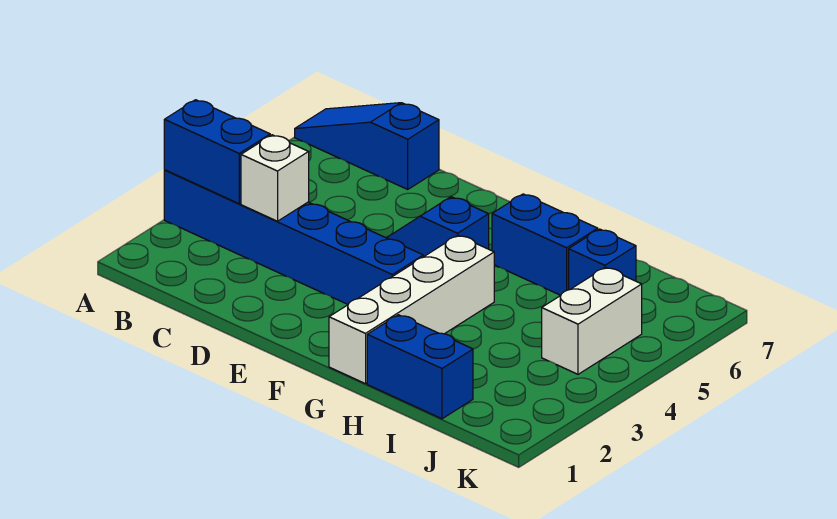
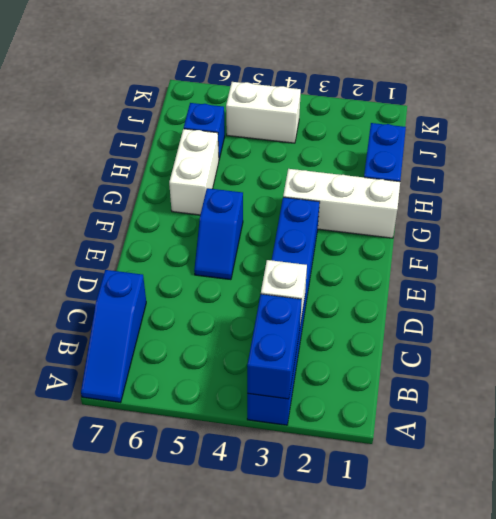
white brick G1:G4 level 1 -> white brick G1:G3 level 1
blue brick G6:H6 level 1 -> white brick G6:H6 level 1

